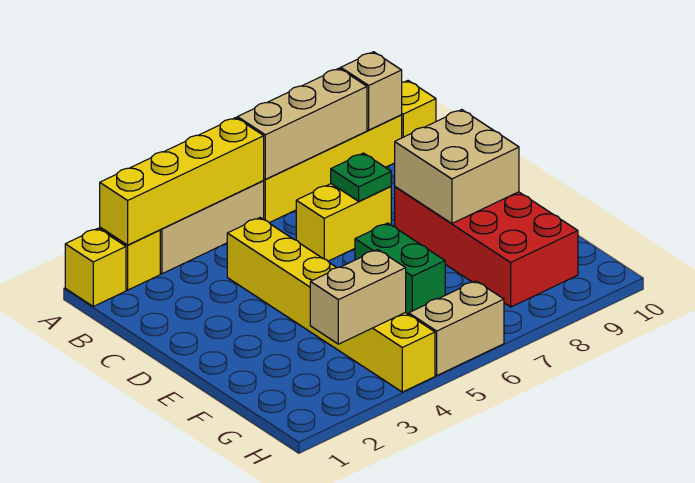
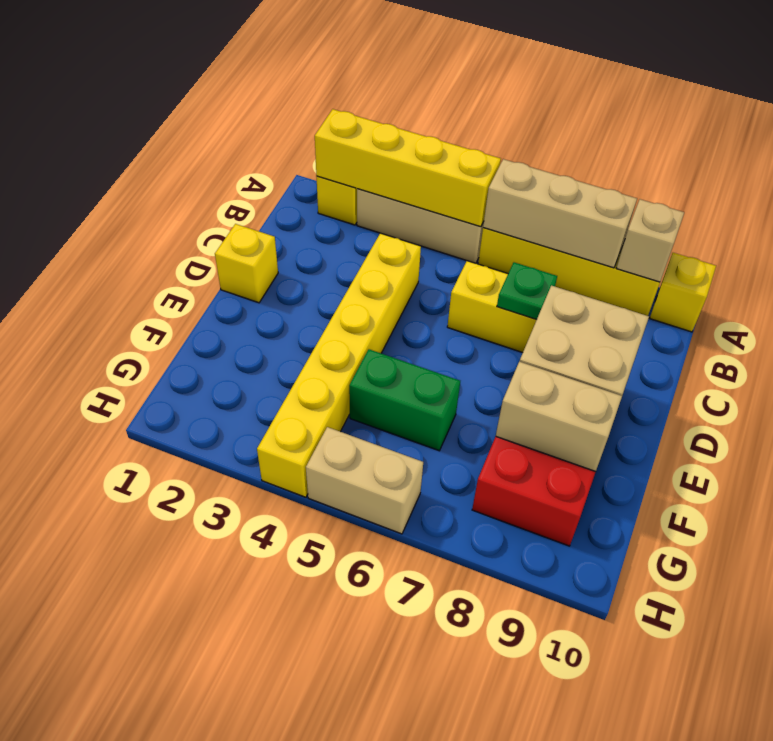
yellow brick A1 level 1 -> yellow brick D1 level 1
green brick E6:F6 level 1 -> green brick F5:F6 level 1
tan brick G3:G4 level 2 -> tan brick F8:F9 level 2

